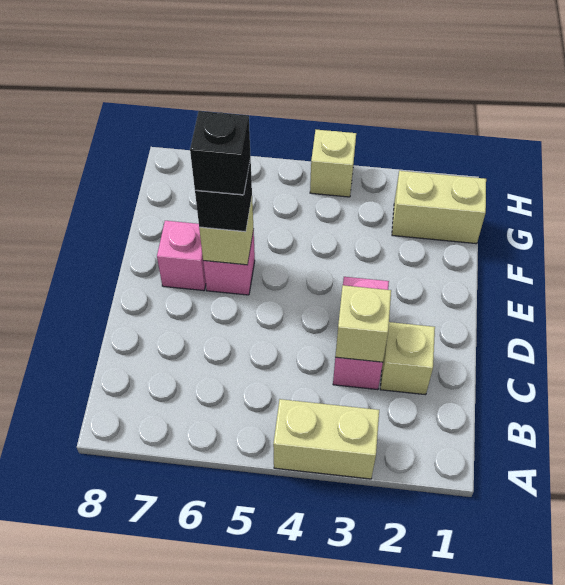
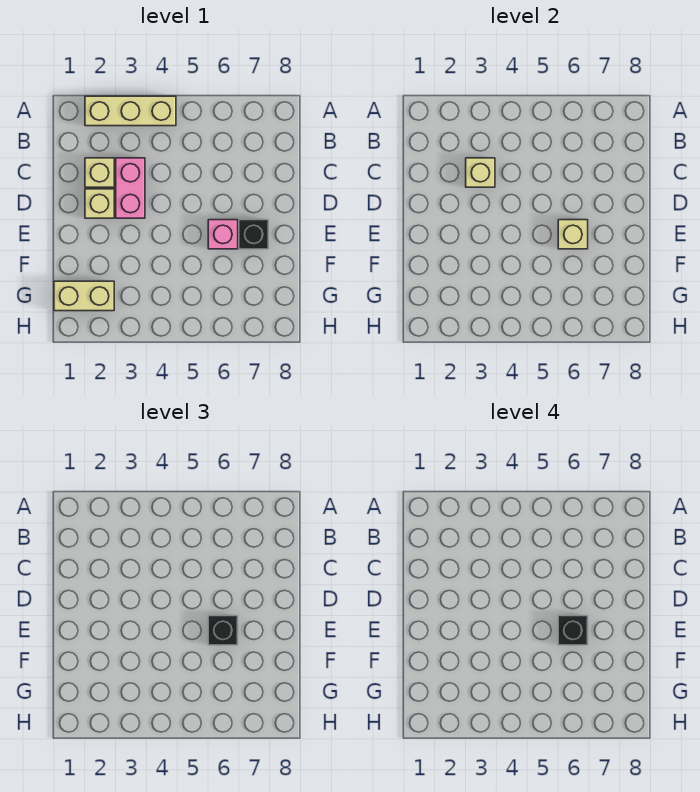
tan brick A3:A4 level 1 -> tan brick A2:A4 level 1
pink brick E7 level 1 -> black brick E7 level 1
tan brick H4 level 1 -> tan brick D2 level 1

